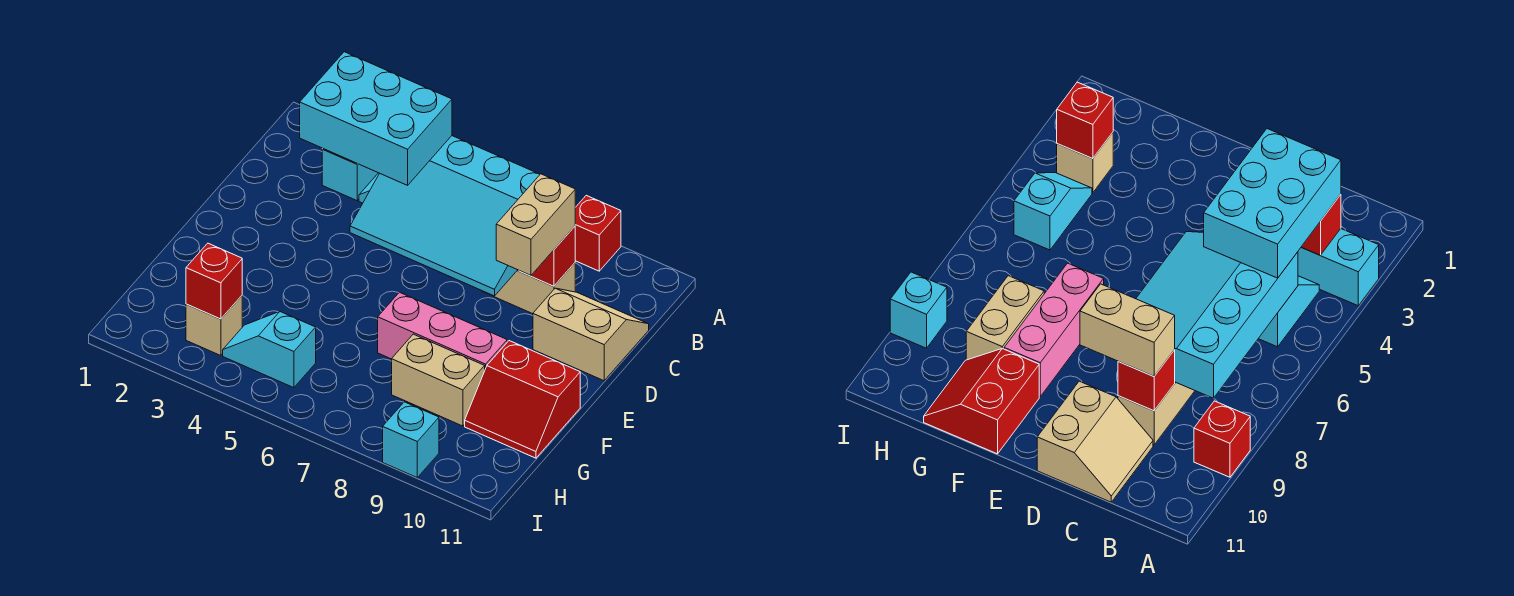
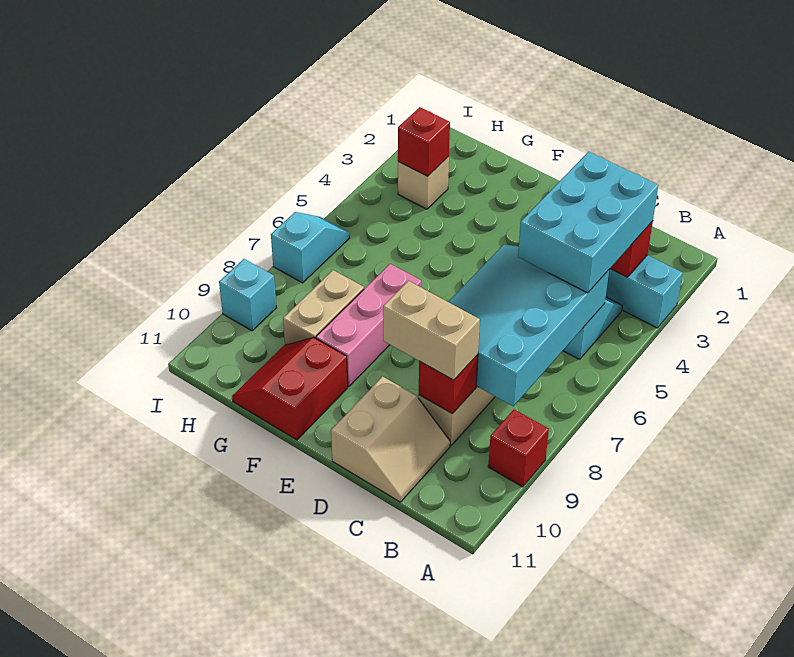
cyan slope H4:H5 level 1 top 5 -> cyan slope I6:I7 level 1 top 7

